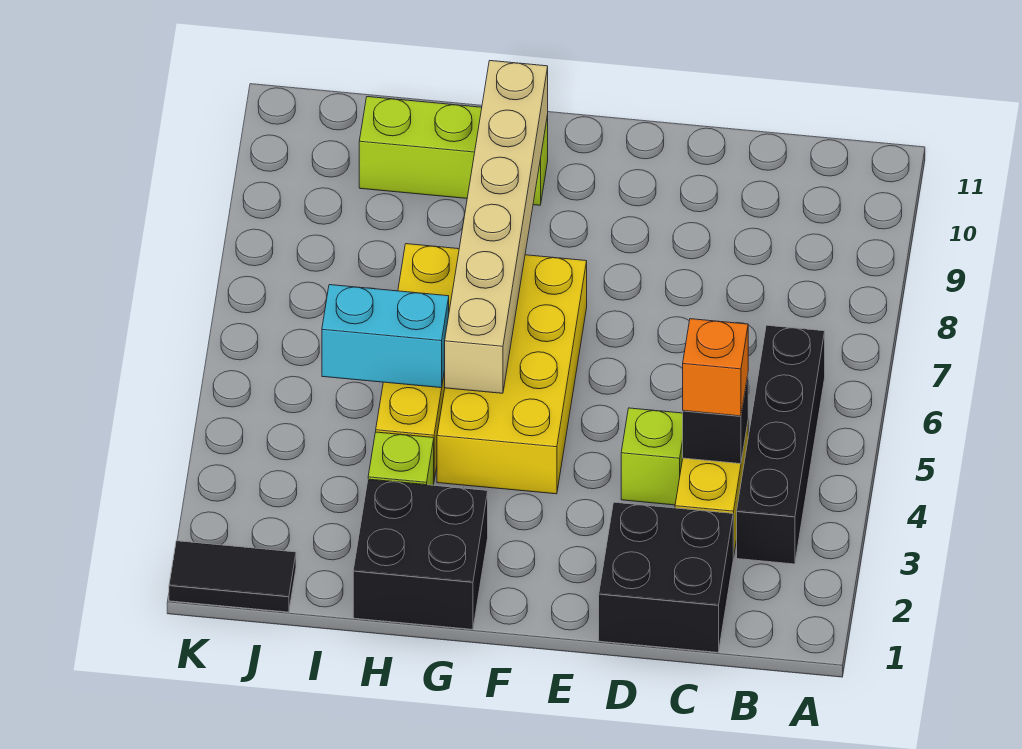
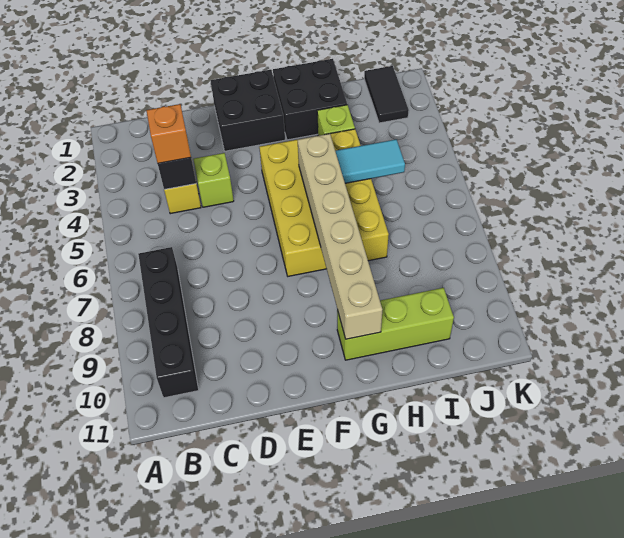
black brick B3:B6 level 1 -> black brick B7:B10 level 1
black brick C1:D2 level 1 -> black brick E1:F2 level 1
cyan brick H5:I5 level 2 -> cyan tile H5:I5 level 2
black tile J1:K1 level 1 -> black tile J1:J2 level 1

